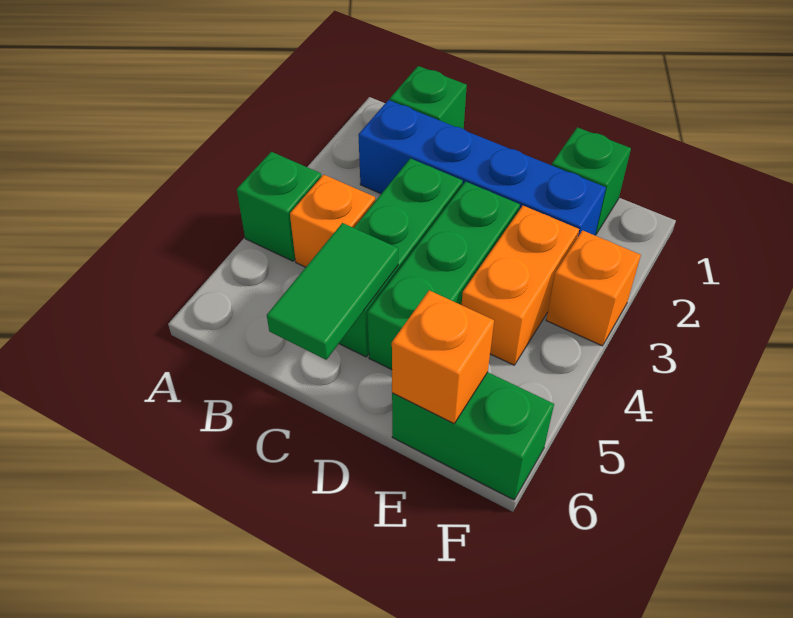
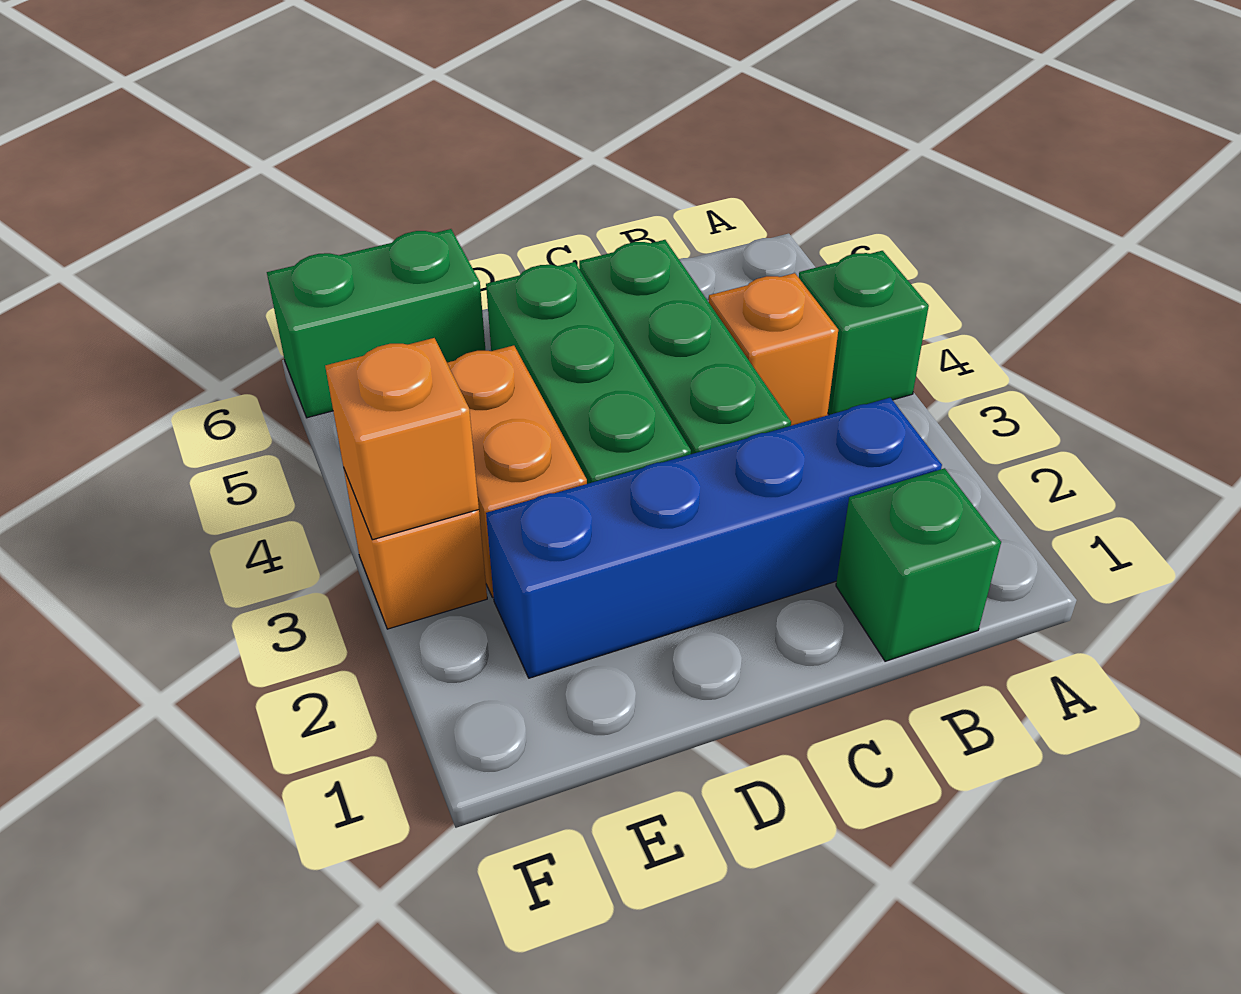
green tile C5:C6 level 2 -> none
green brick E1 level 1 -> none
orange brick E6 level 2 -> orange brick F3 level 2

